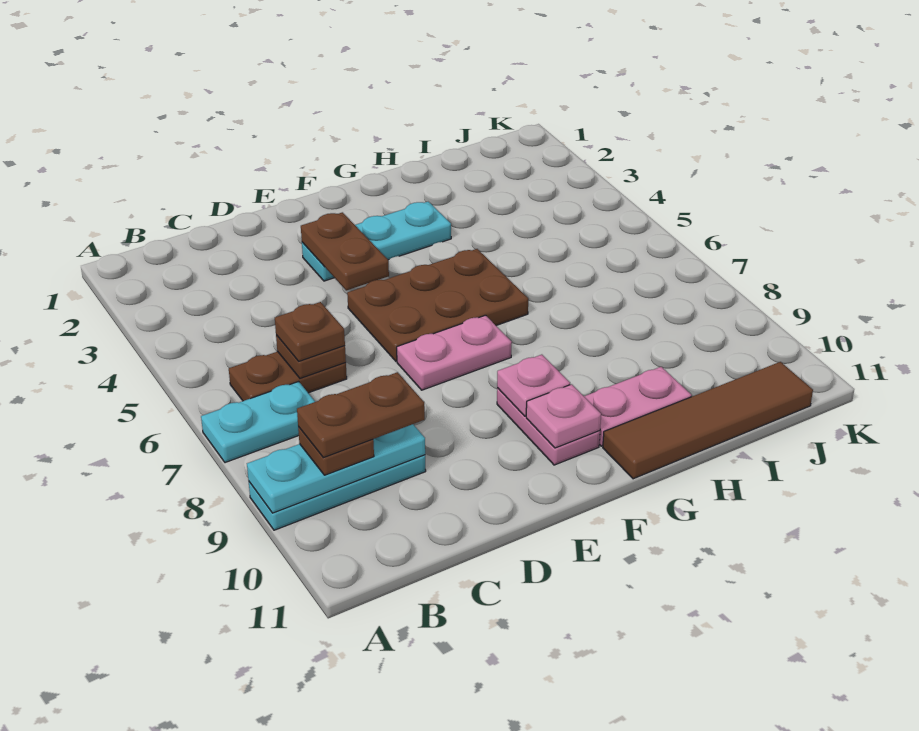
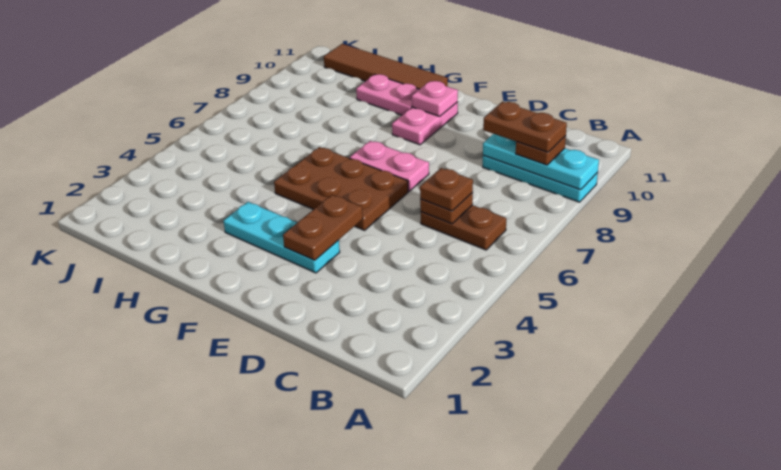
cyan plate A7:B7 level 1 -> none
pink plate F9 level 2 -> none

